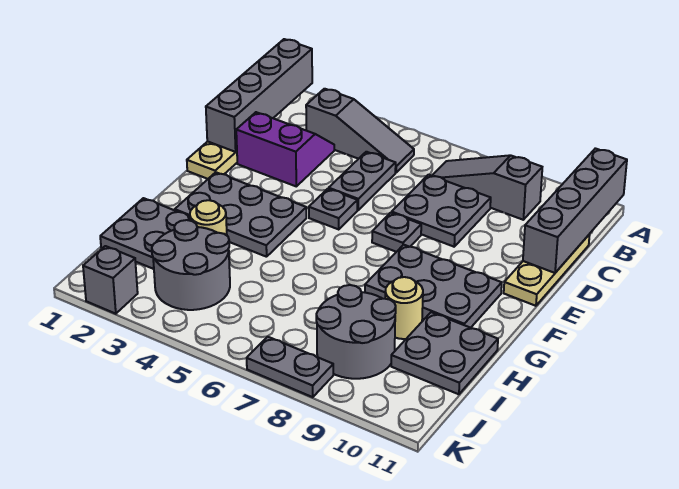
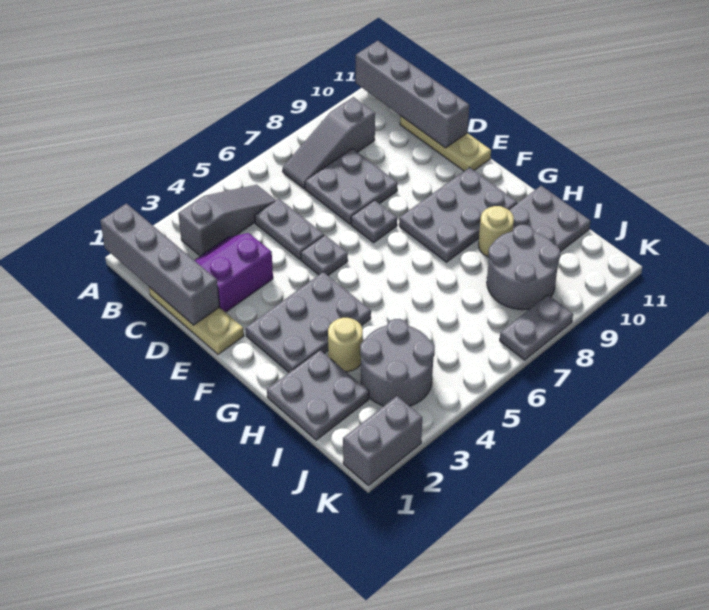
grey brick K2 level 1 -> grey brick K1:K2 level 1

